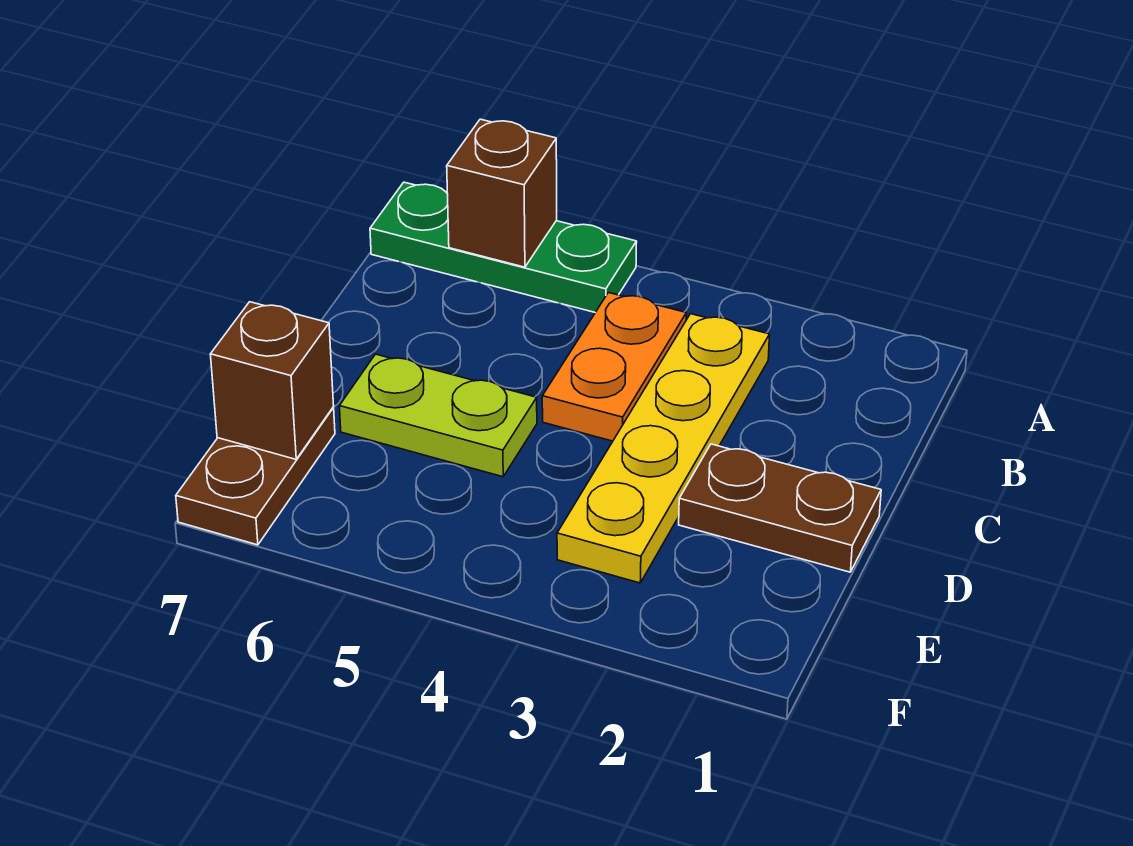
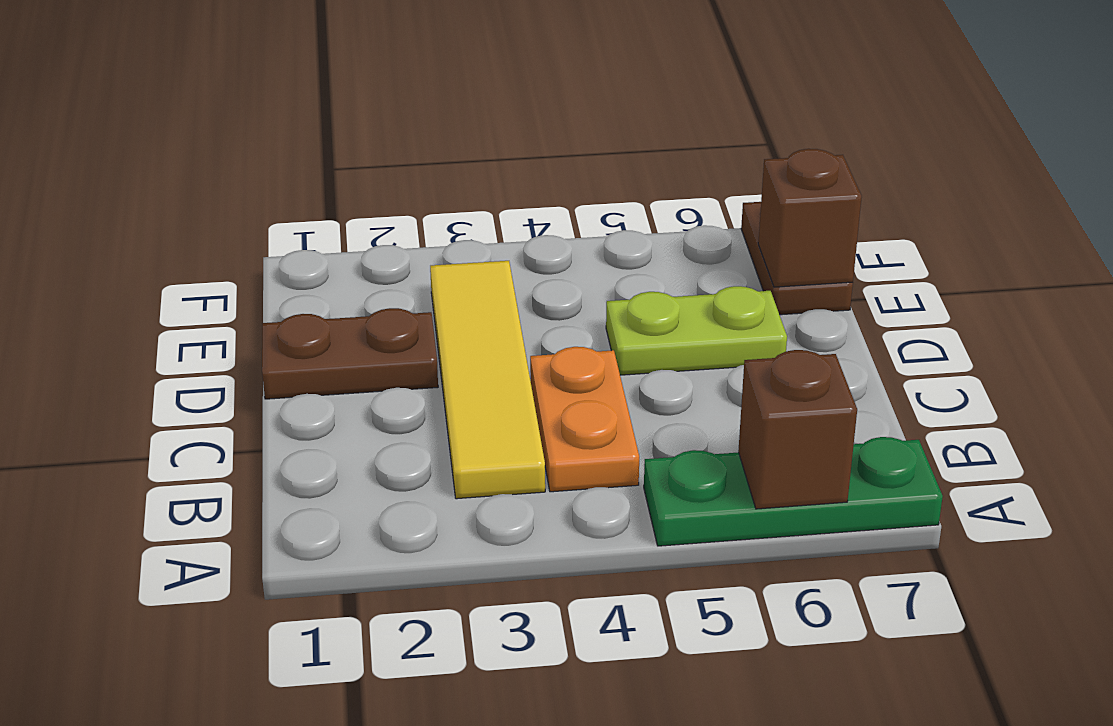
yellow plate B3:E3 level 1 -> yellow tile B3:E3 level 1

